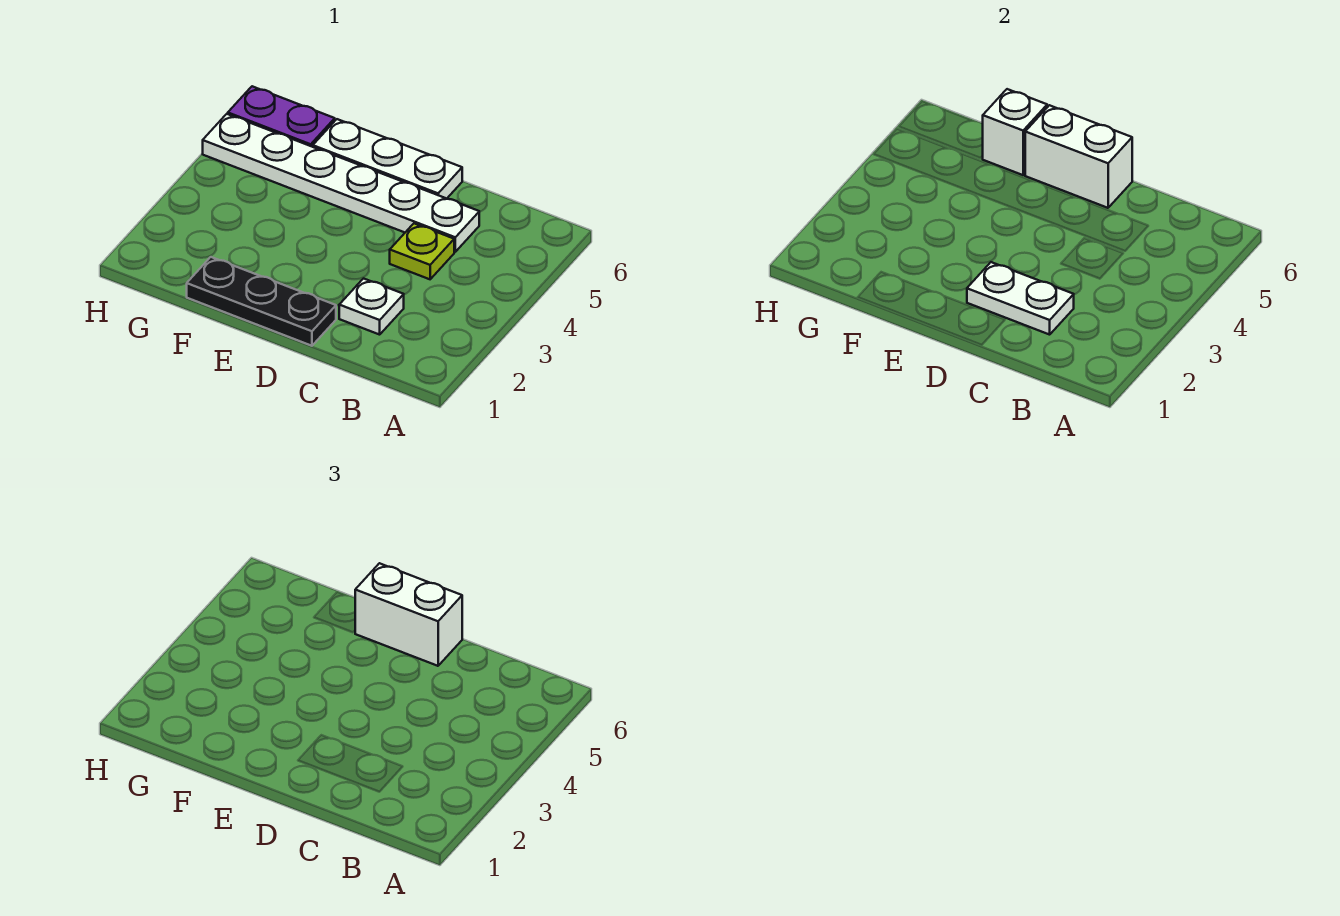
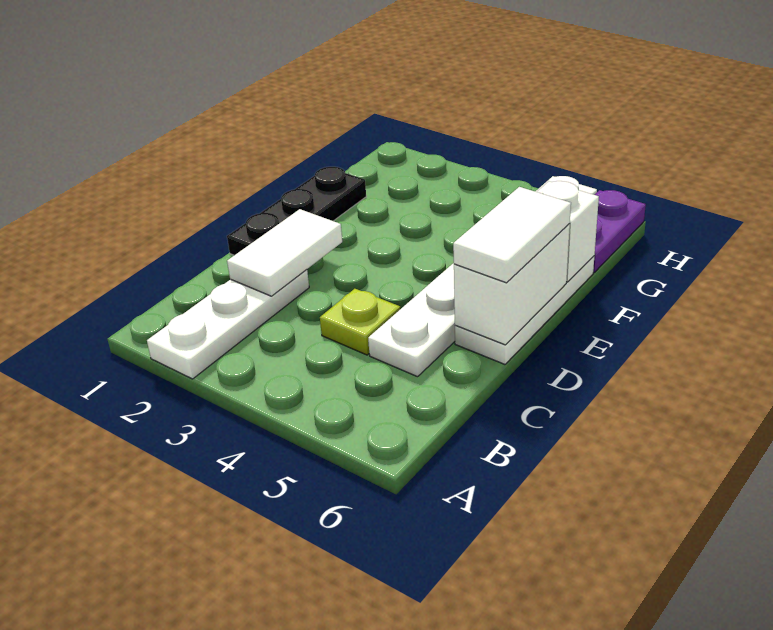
white plate C2 level 1 -> white plate A2:C2 level 1
white plate C2:D2 level 2 -> white tile C2:D2 level 2
white brick D6:E6 level 3 -> white tile D6:E6 level 3

